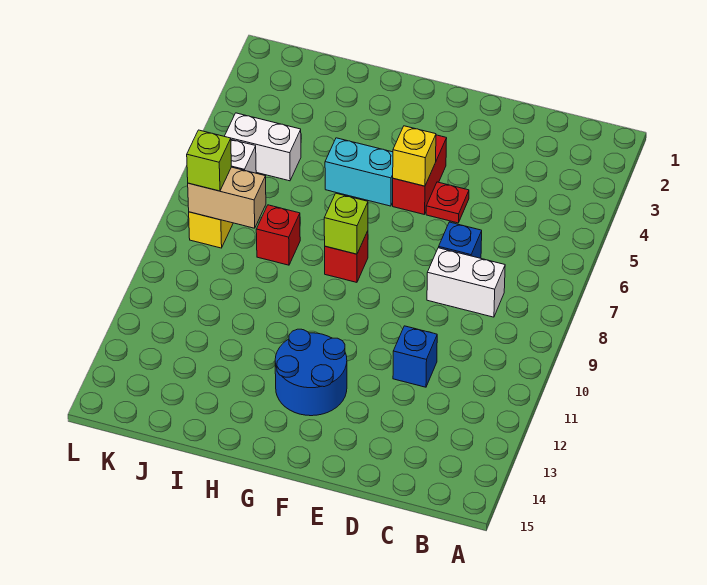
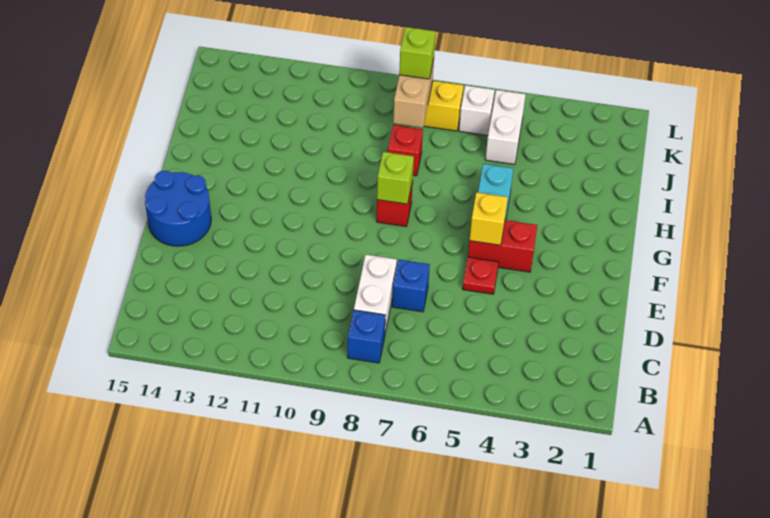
blue brick D11 level 1 -> blue brick B8 level 1
blue round brick F12:G13 level 1 -> blue round brick E14:F15 level 1

